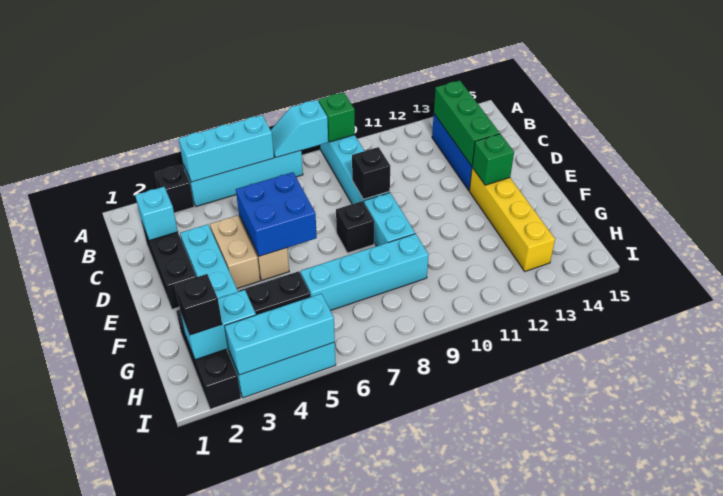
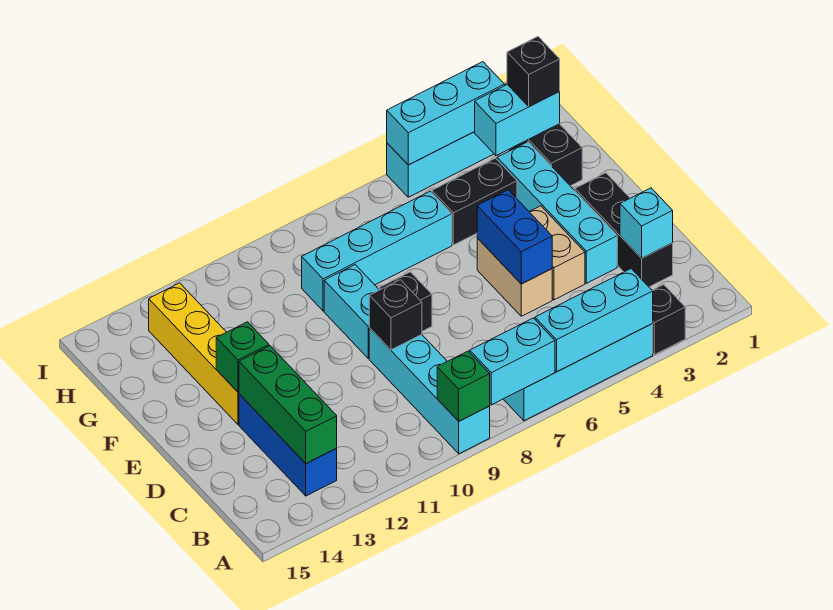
cyan slope A7:A8 level 2 top 8 -> cyan brick A7:A8 level 2
blue brick D5:E6 level 2 -> blue brick D5:E5 level 2

